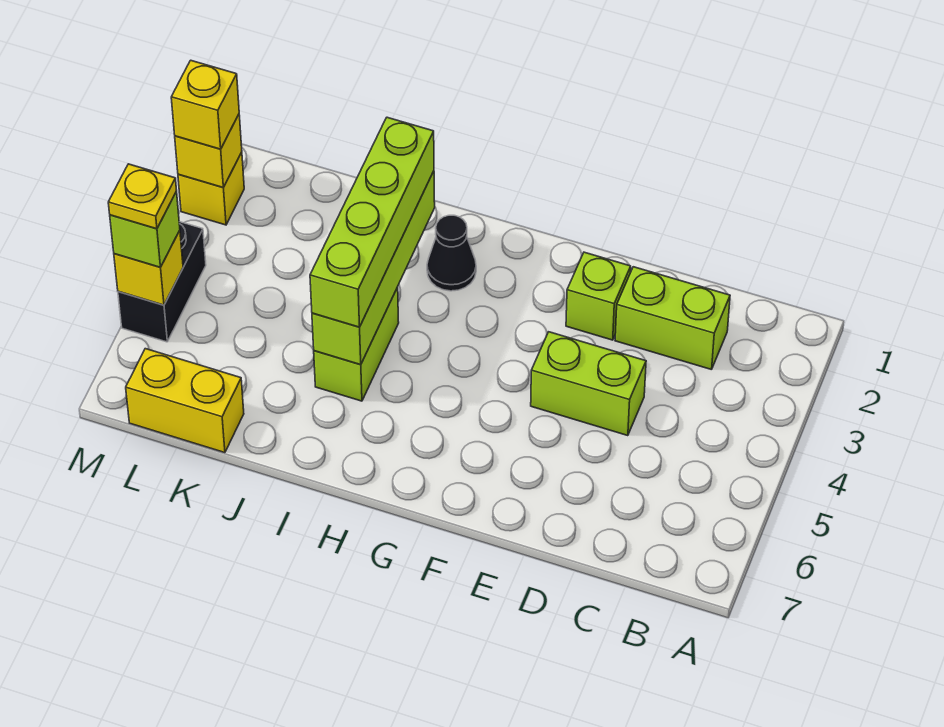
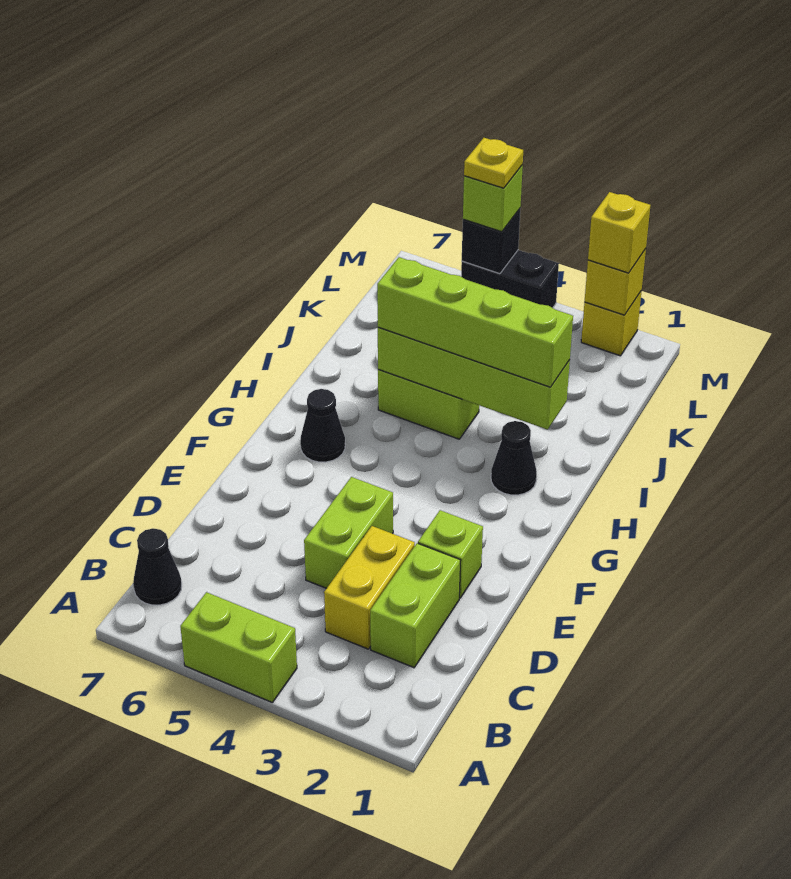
none -> lime brick A4:A5 level 1
none -> black cone B7 level 1
none -> black cone G6 level 1
yellow brick K7:L7 level 1 -> yellow brick C3:D3 level 1
yellow brick M5 level 2 -> black brick M5 level 2

